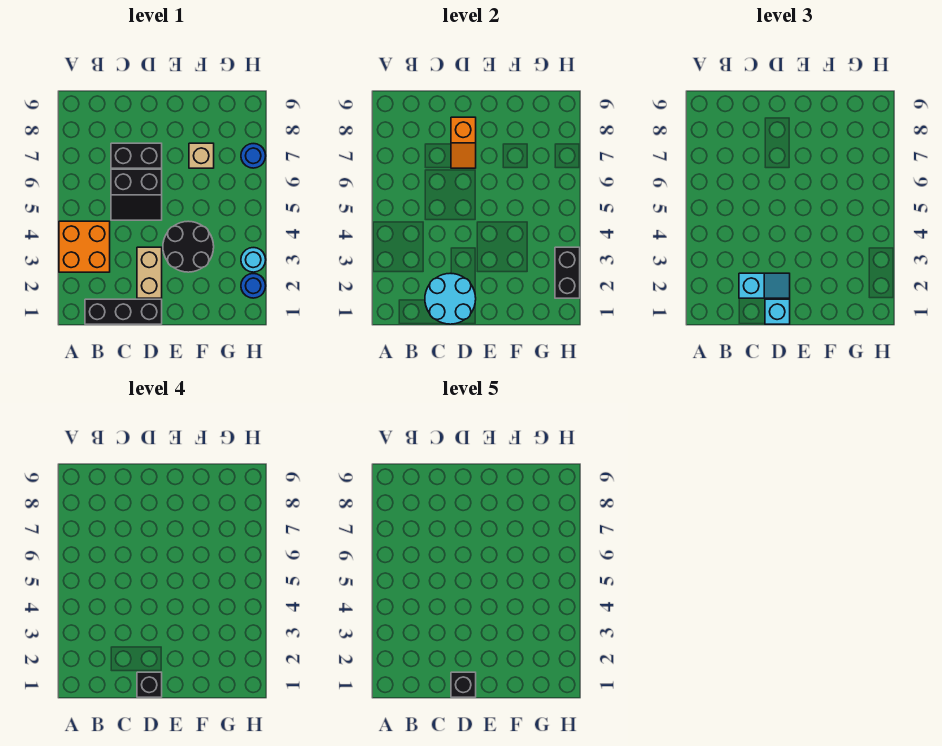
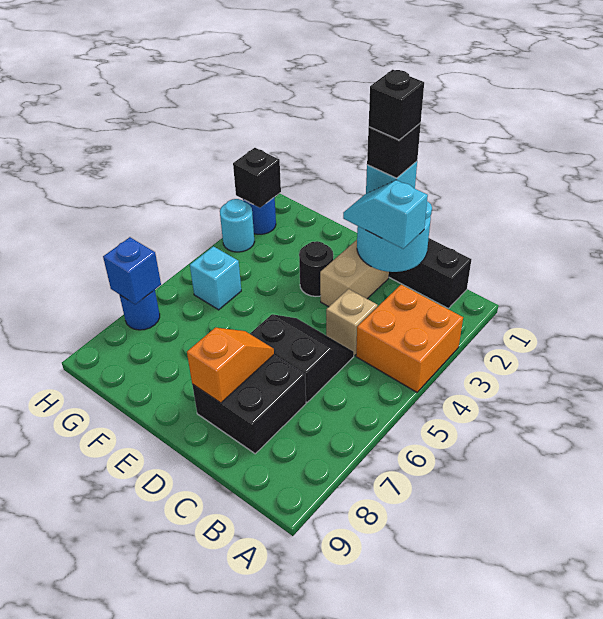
black brick C7:D7 level 1 -> black brick C7:D8 level 1
black round brick E3:F4 level 1 -> black round brick E3 level 1
tan brick F7 level 1 -> tan brick C4 level 1
none -> cyan brick G5 level 1
black brick H2:H3 level 2 -> black brick H2 level 2
none -> blue brick H7 level 2

